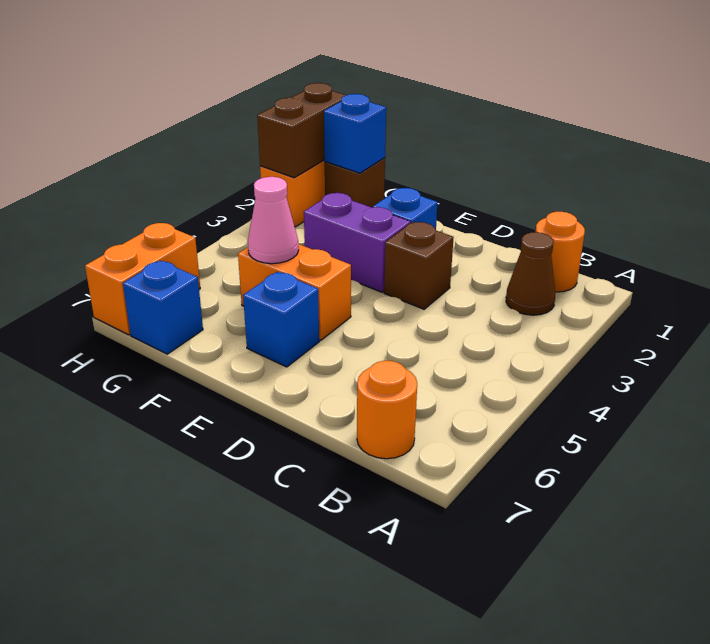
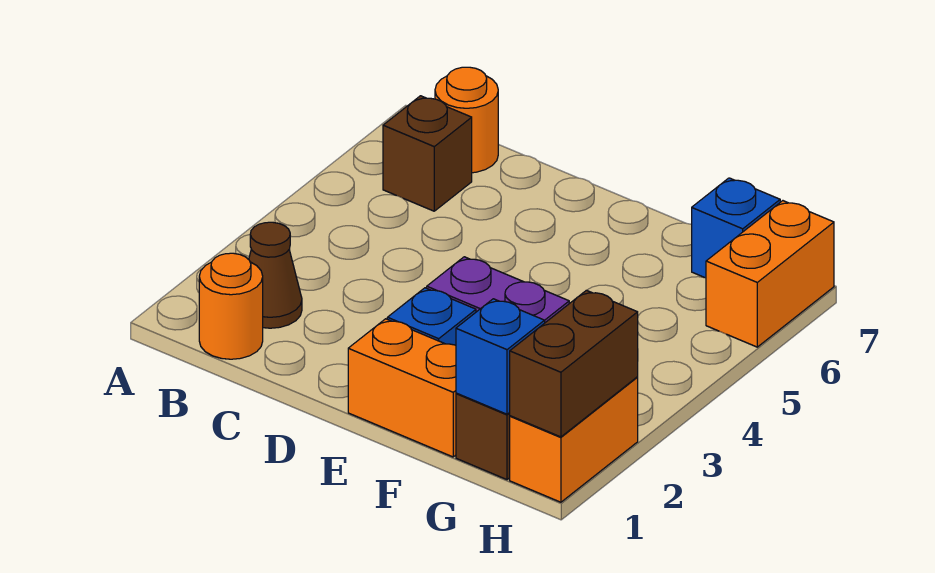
brown brick D3 level 1 -> brown brick B6 level 1
orange brick E5:F5 level 1 -> orange brick E1:F1 level 1
blue brick E6 level 1 -> none
pink cone F5 level 2 -> none

